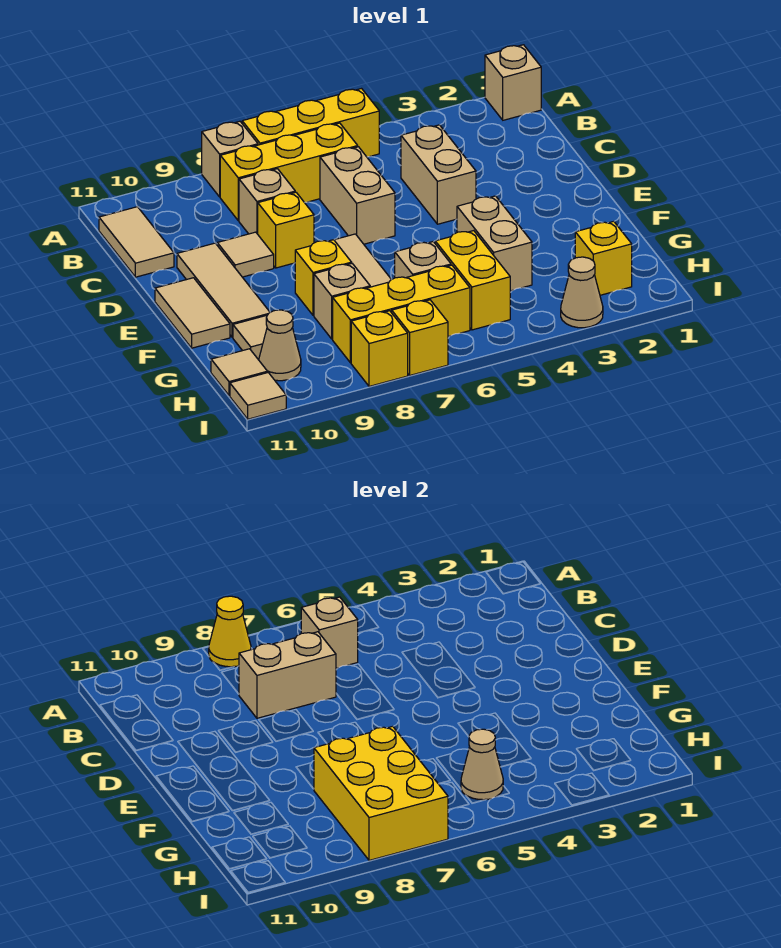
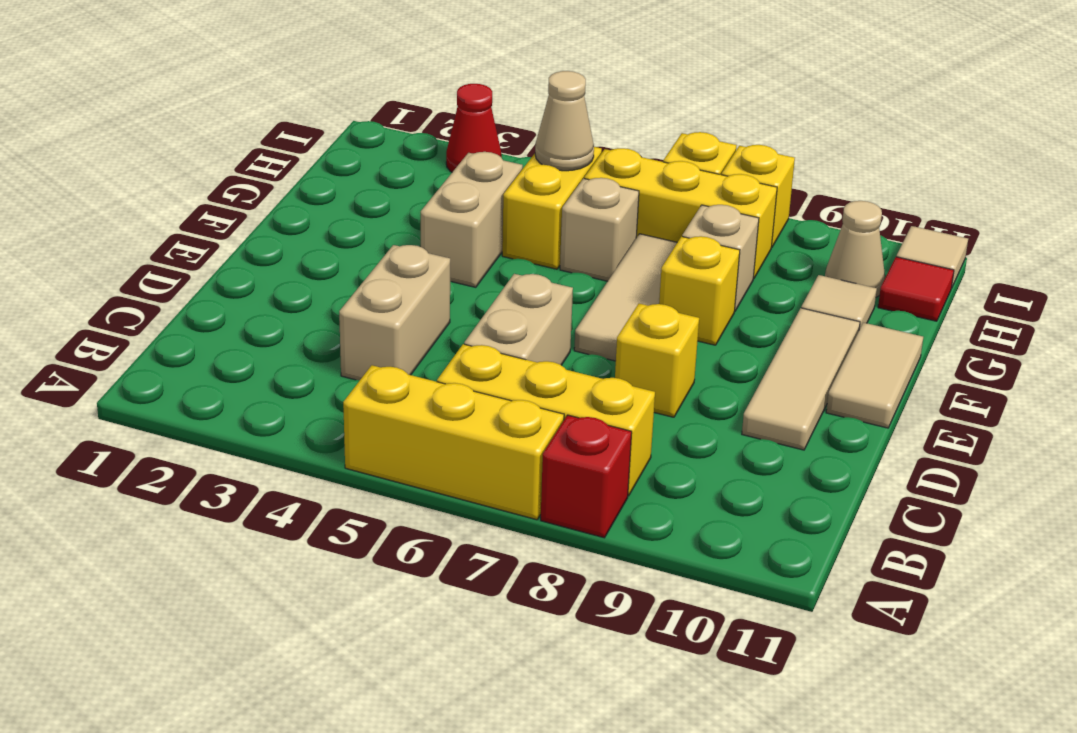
tan brick A1 level 1 -> none
tan brick A8 level 1 -> red brick A8 level 1
yellow cone A8 level 2 -> none
tan brick B6 level 2 -> none
tan tile B11:C11 level 1 -> none
tan brick C7:C8 level 2 -> none
tan brick C8 level 1 -> none
tan tile D9 level 1 -> none
yellow brick G7:I8 level 2 -> none
yellow brick H2 level 1 -> none
tan tile H11 level 1 -> red tile H11 level 1
tan cone I3 level 1 -> red cone I3 level 1

